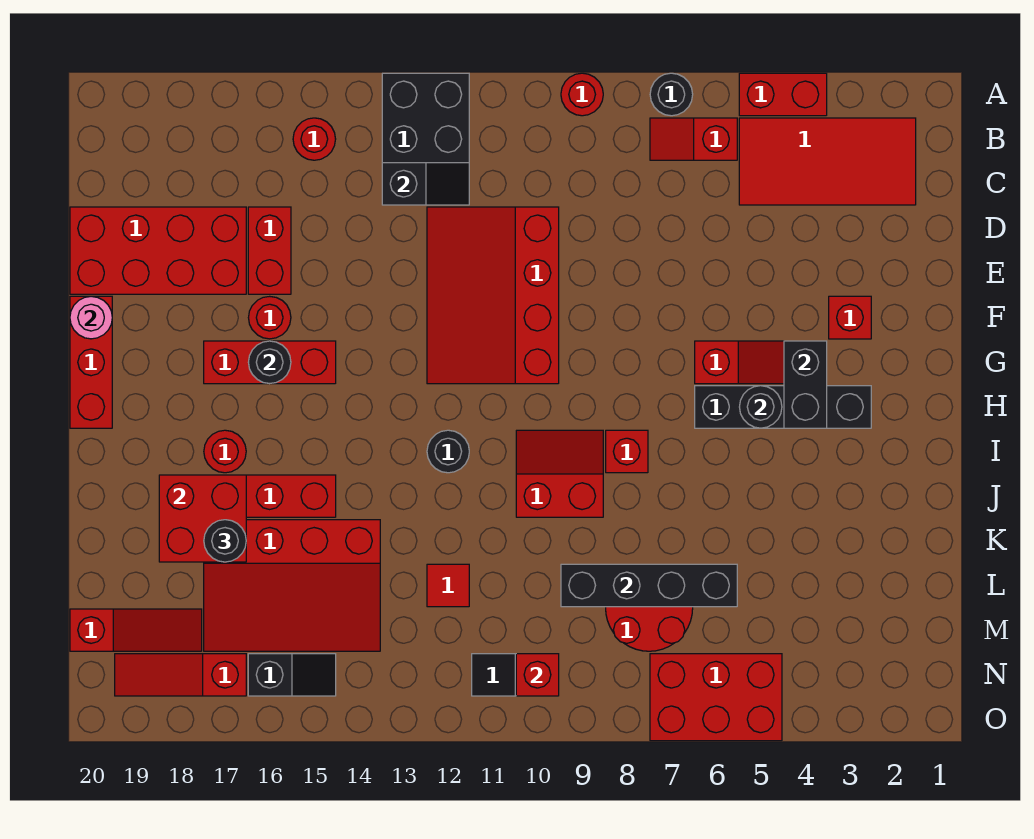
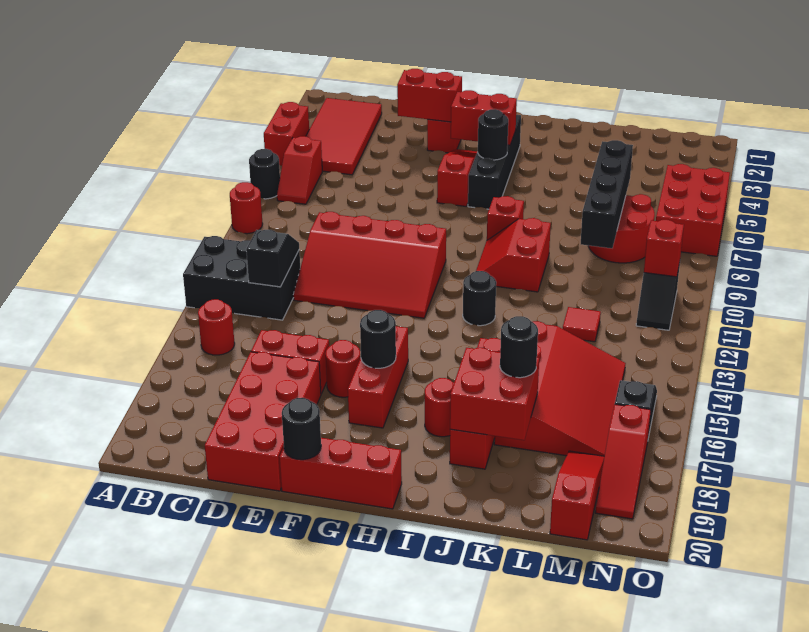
none -> red brick E3:F3 level 2
pink round brick F20 level 2 -> black round brick F20 level 2
black brick G4:H4 level 2 -> red brick G4:H4 level 2

